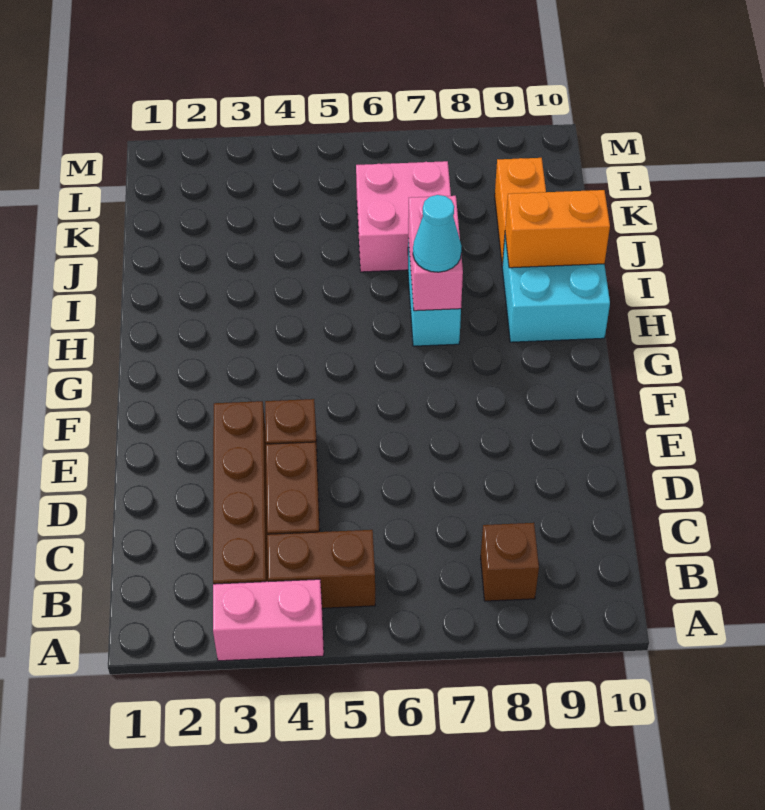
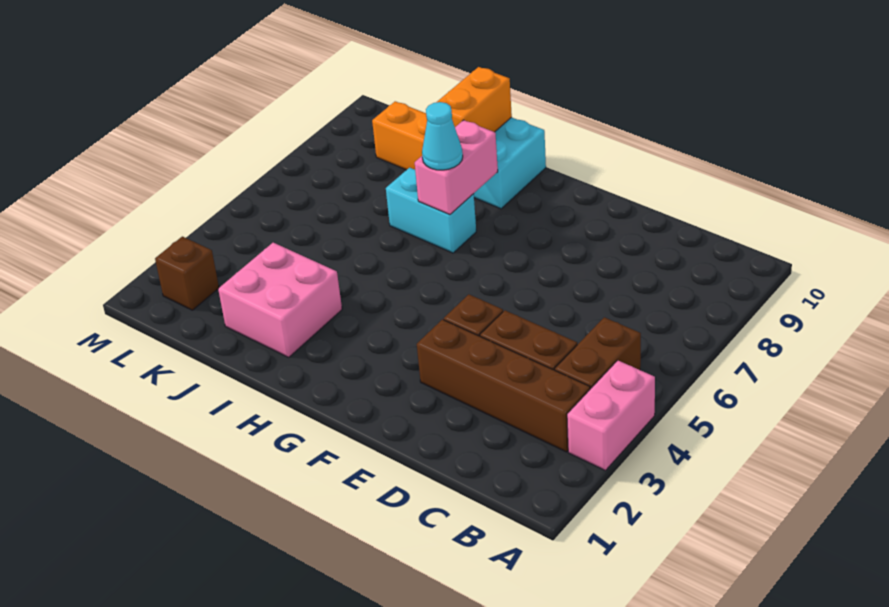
brown brick B8 level 1 -> brown brick L2 level 1
pink brick H7:I7 level 2 -> pink brick H7:H8 level 2
pink brick J6:K7 level 1 -> pink brick I2:J3 level 1

